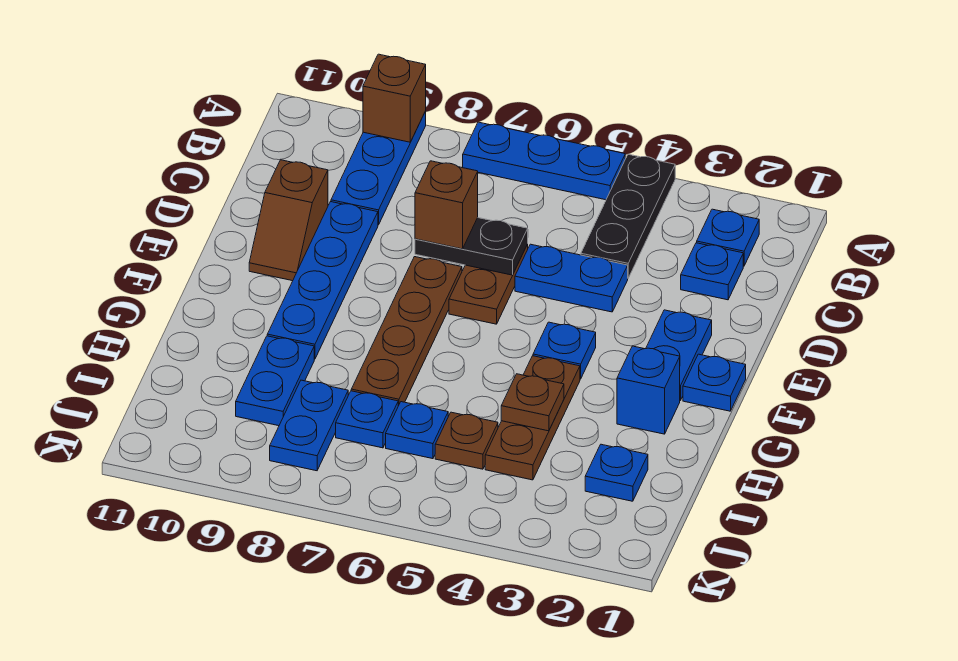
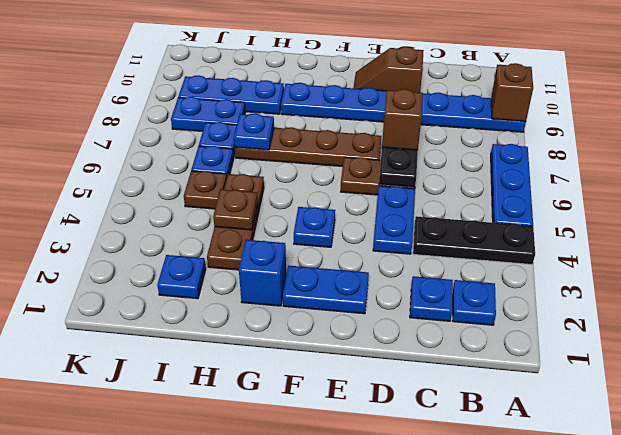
blue plate F1 level 1 -> blue plate H7 level 2
brown plate G4:I4 level 1 -> brown plate H3:H5 level 1
blue plate H9:I9 level 1 -> blue plate H9:J9 level 1

